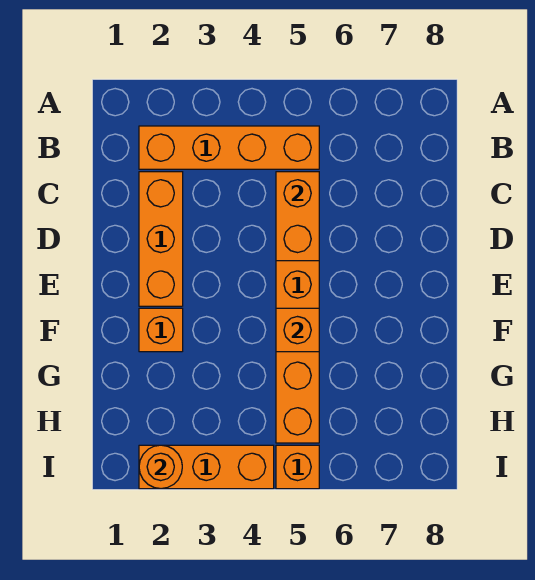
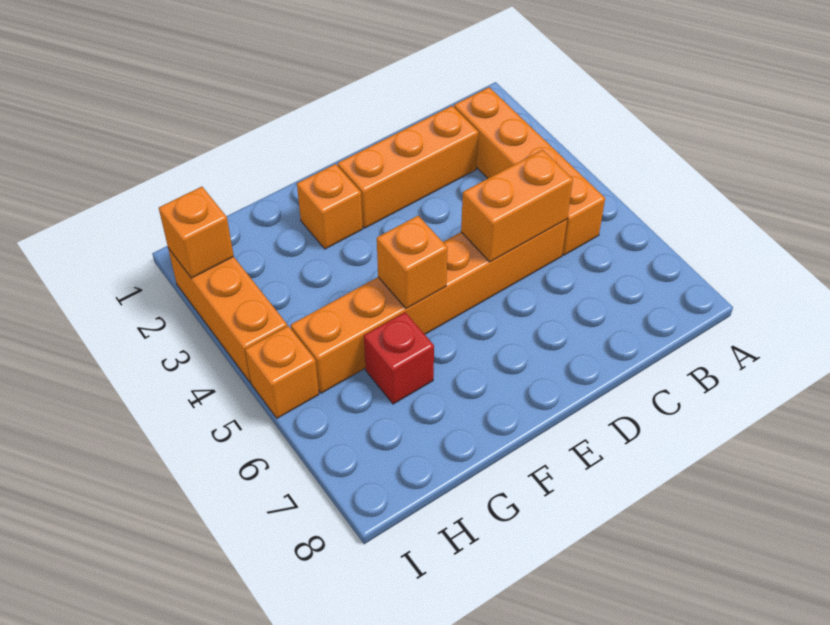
none -> red brick G6 level 1
orange round brick I2 level 2 -> orange brick I2 level 2

